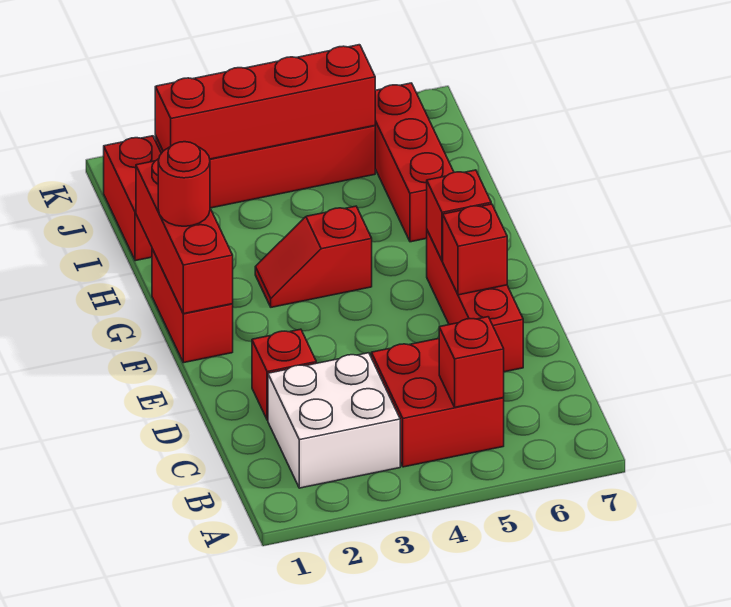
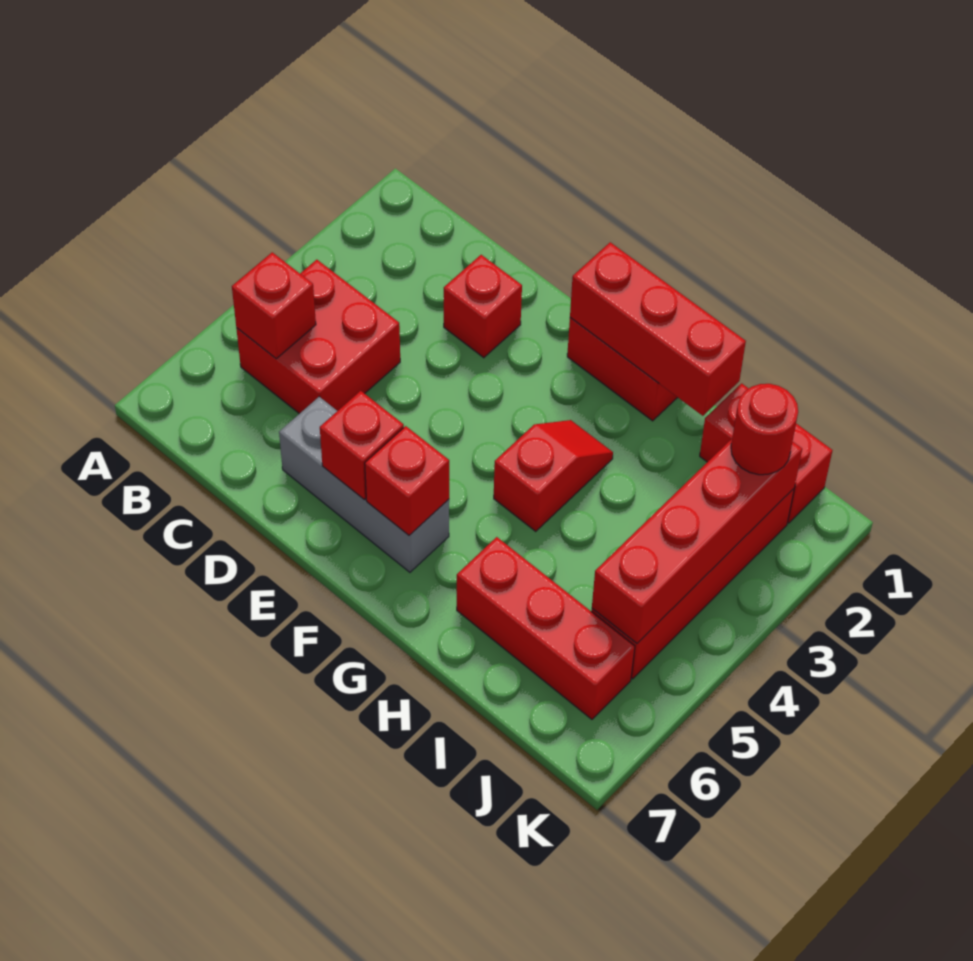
white brick B2:C3 level 1 -> none
red brick D6:F6 level 1 -> grey brick D6:F6 level 1
red round brick G1 level 3 -> red round brick J2 level 3

